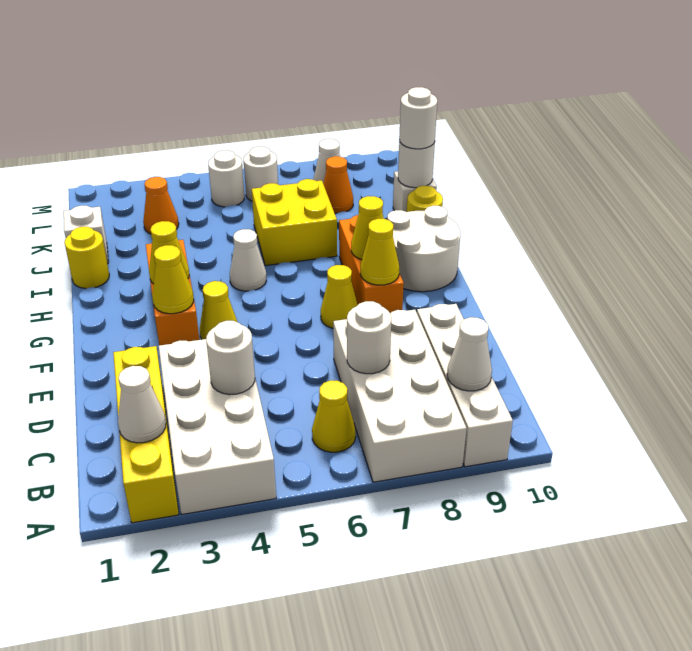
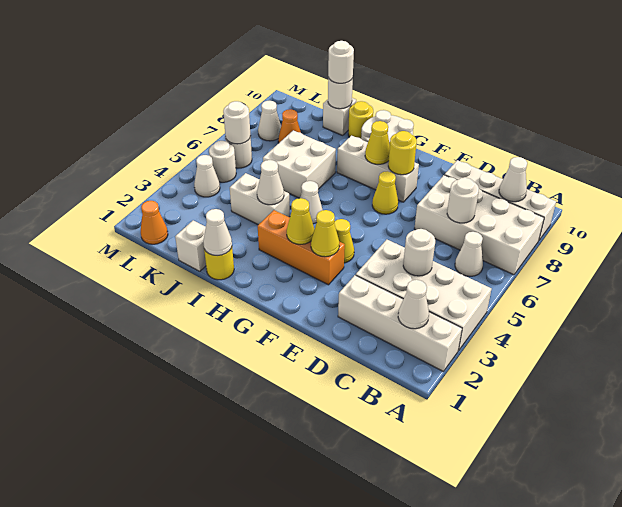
yellow brick A2:D2 level 1 -> white brick A2:D2 level 1
yellow cone B6 level 1 -> white cone B6 level 1
orange brick F8:H8 level 1 -> white brick F8:H8 level 1
yellow cone F8 level 2 -> yellow round brick F8 level 2
none -> white cone I1 level 2
none -> white brick I4:J4 level 1
none -> white cone I4 level 2
yellow brick I6:J7 level 1 -> white brick I6:J7 level 1
orange cone K3 level 1 -> orange cone L1 level 1
none -> white cone L4 level 1
none -> white round brick L6 level 2

